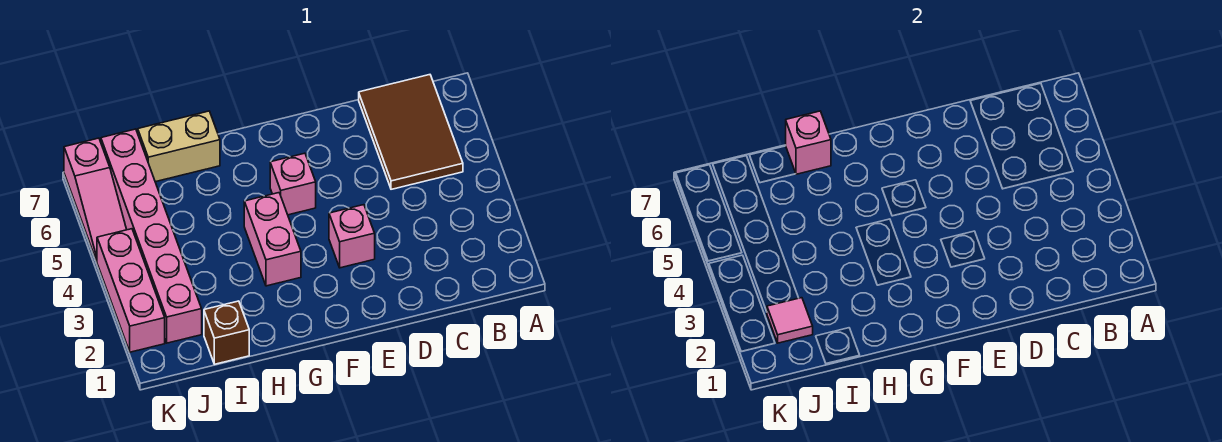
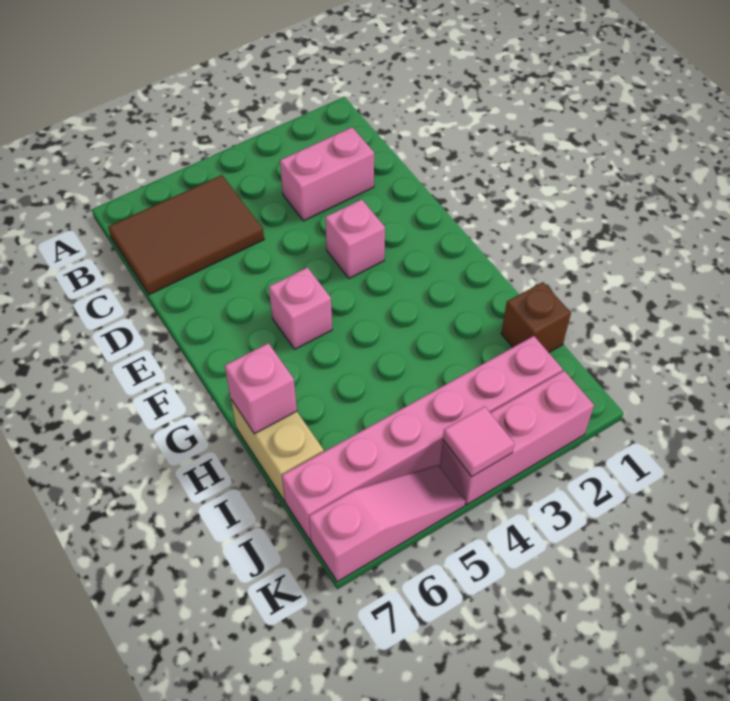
pink brick G3:G4 level 1 -> pink brick C2:C3 level 1
pink tile J2 level 2 -> pink tile K4 level 2

